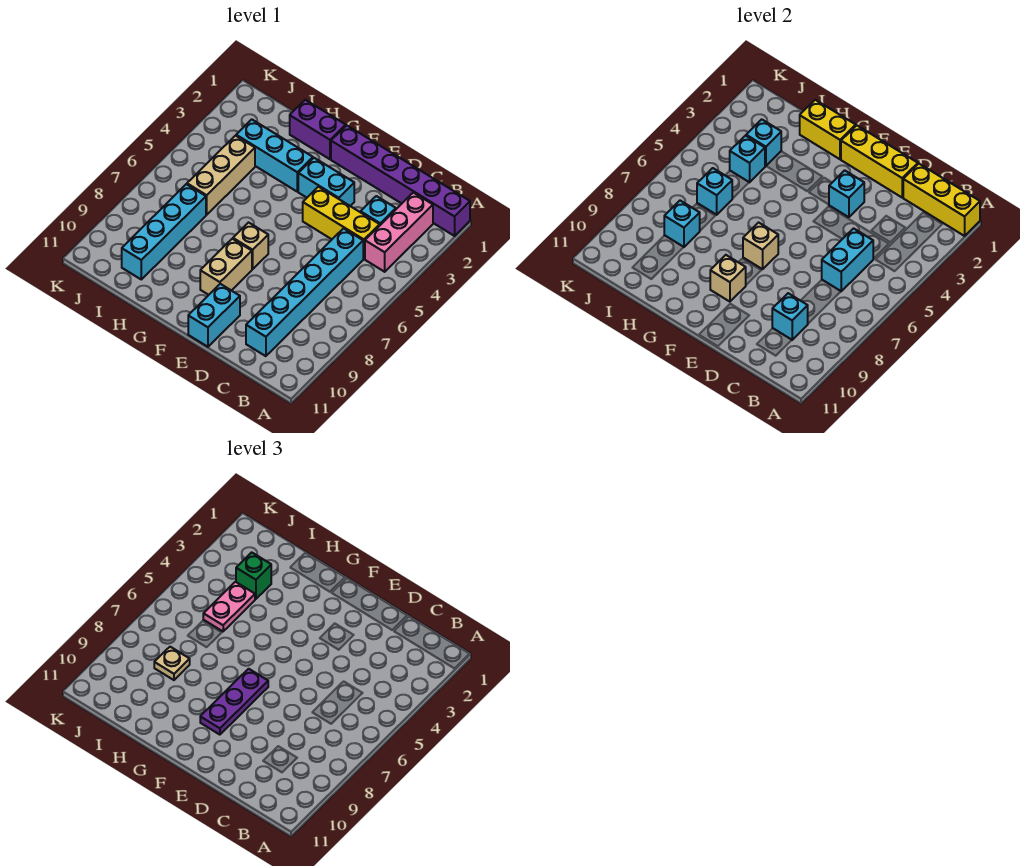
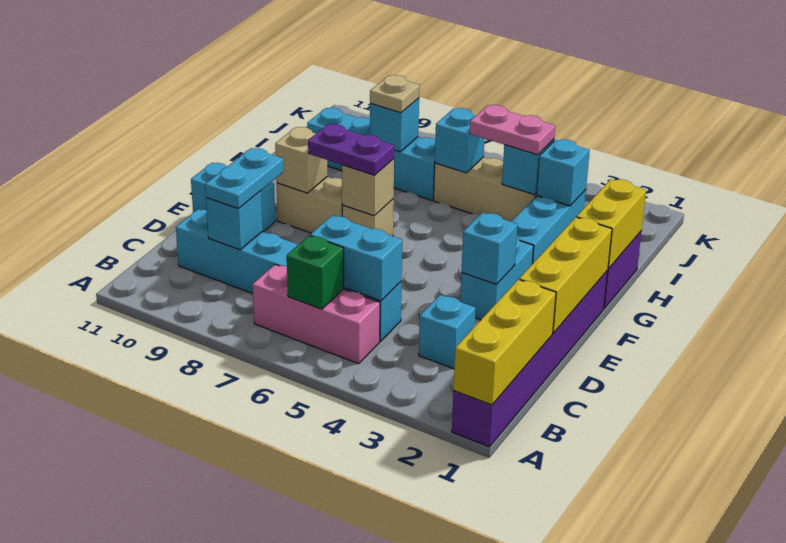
pink brick B2:B4 level 1 -> pink brick B5:B7 level 1
yellow brick C4:E4 level 1 -> none
none -> cyan plate C9:D9 level 3
purple plate F7:F9 level 3 -> purple plate F7:F8 level 3
green brick I3 level 3 -> green brick B6 level 2

